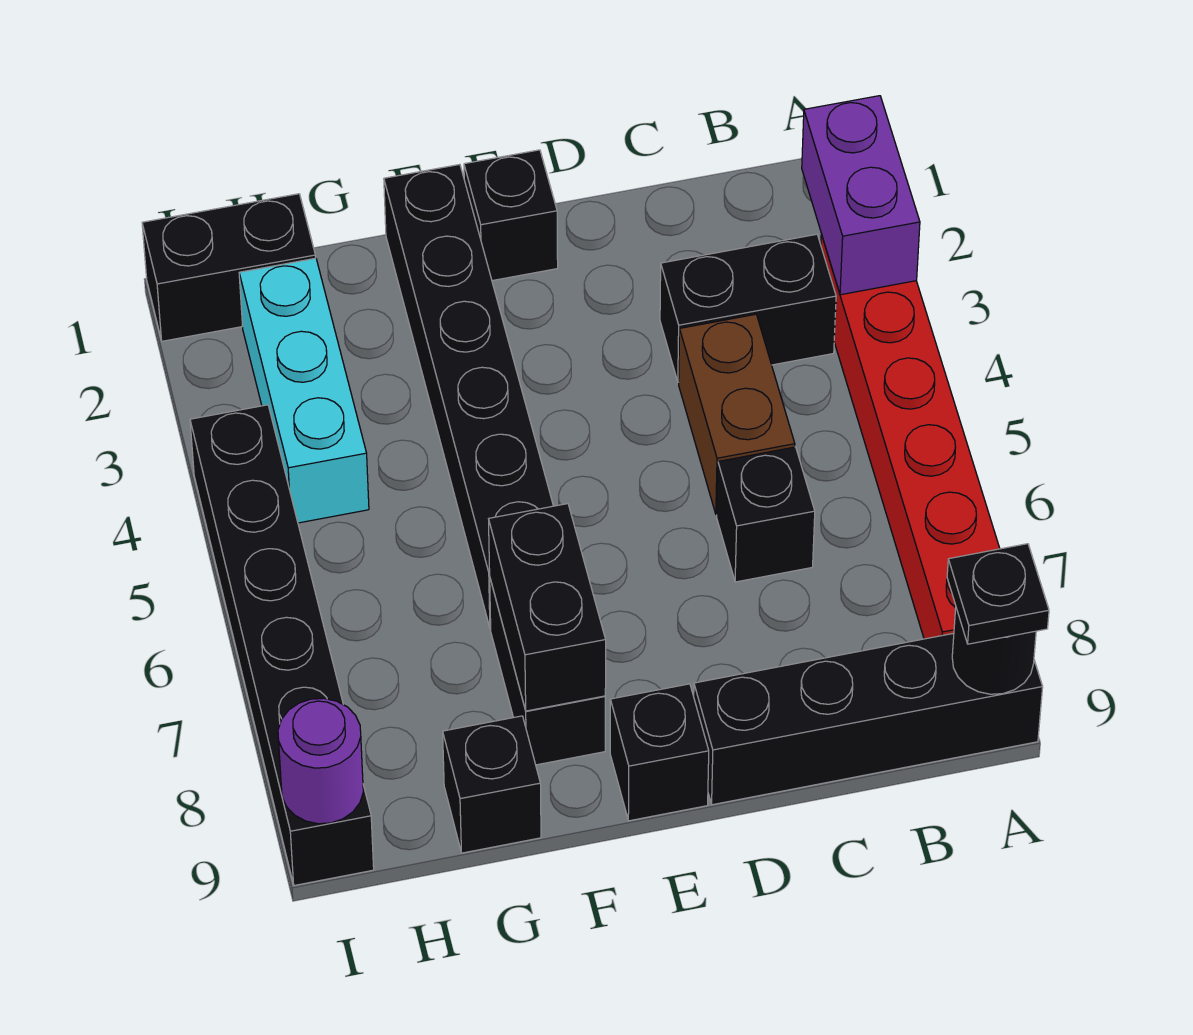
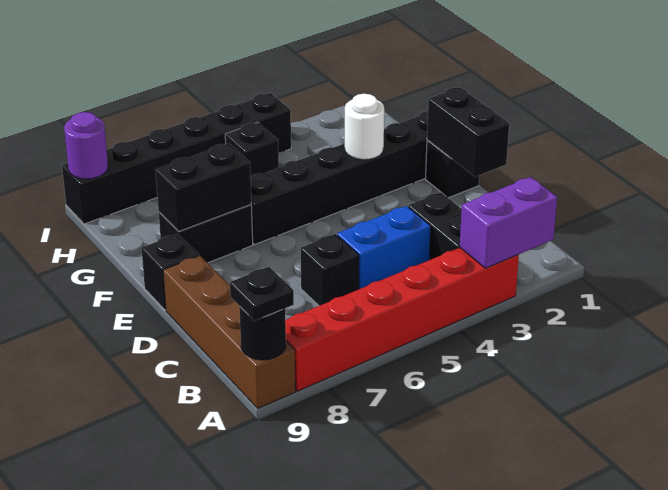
black brick A9:D9 level 1 -> brown brick A9:D9 level 1
brown brick C4:C5 level 1 -> blue brick C4:C5 level 1
none -> white round brick F3 level 2
black brick G9 level 1 -> black brick H5 level 1
black brick H1:I1 level 1 -> black brick D1:E1 level 2
cyan brick H2:H4 level 1 -> none

